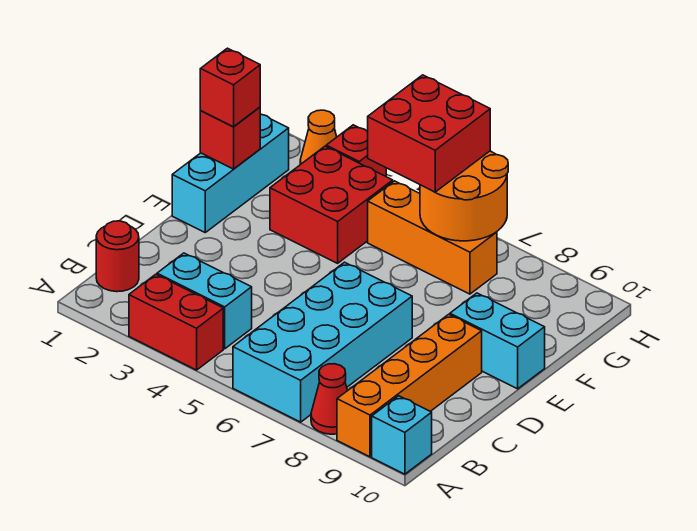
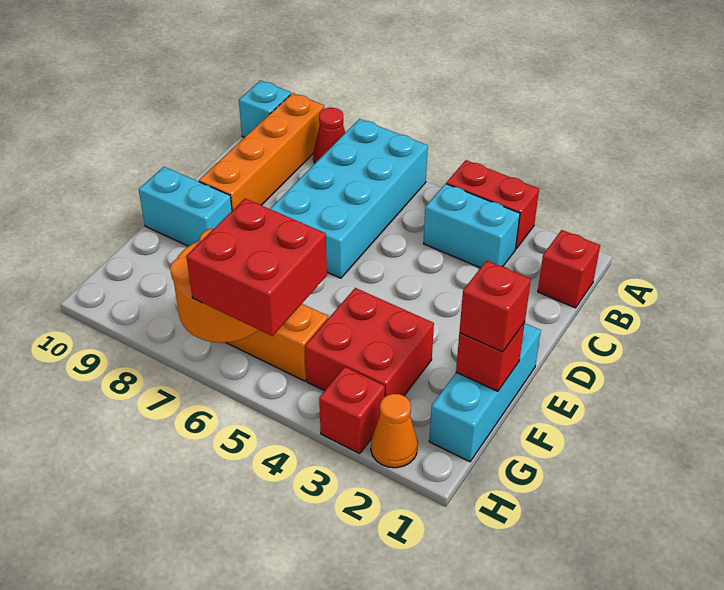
red round brick B1 level 1 -> red brick B1 level 1

